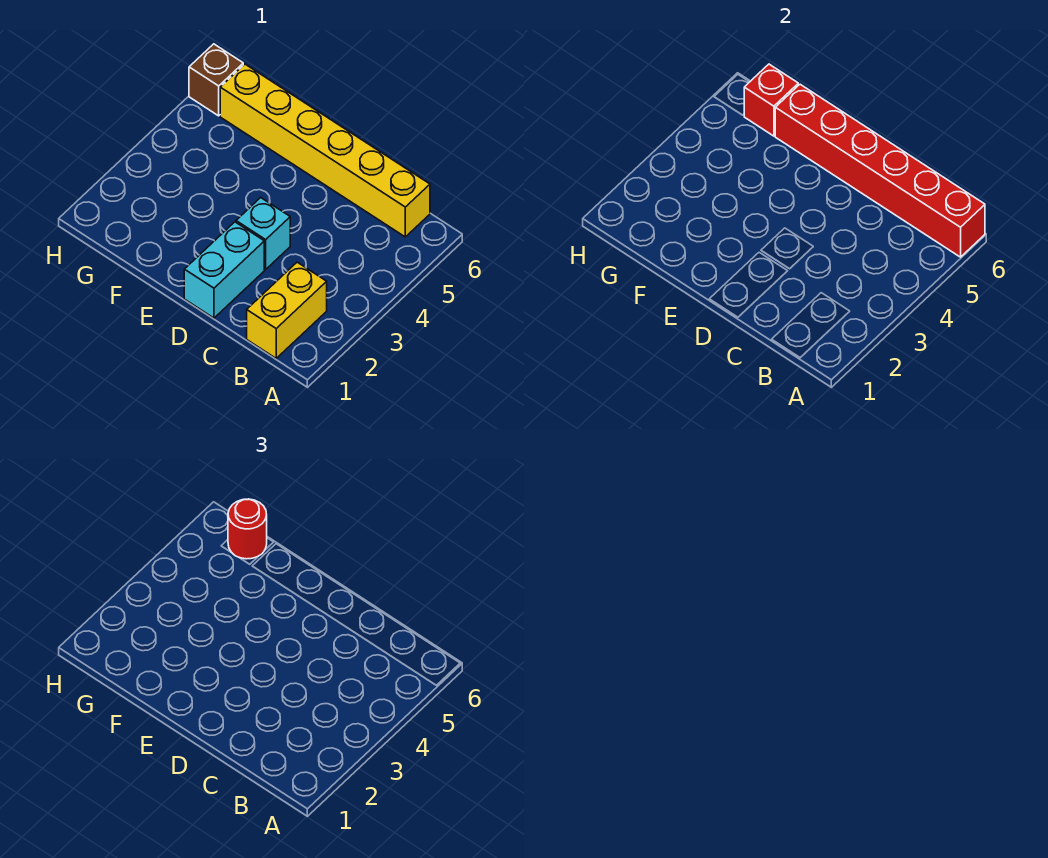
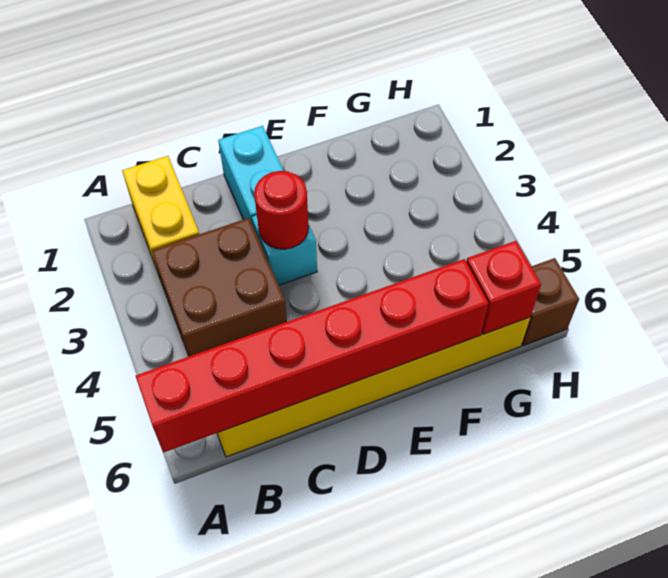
none -> brown brick B3:C4 level 1
red round brick G6 level 3 -> red round brick D3 level 2

